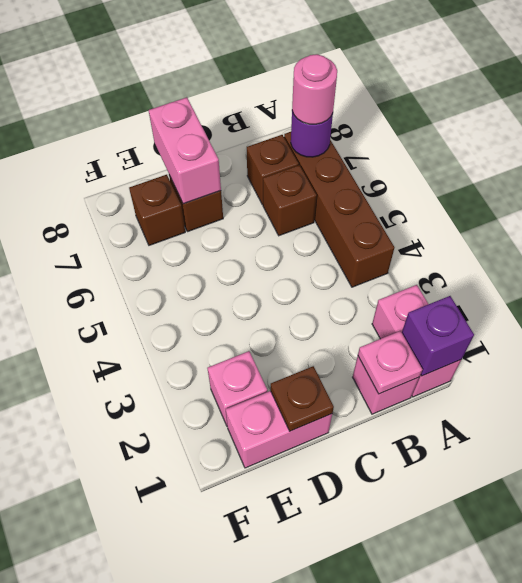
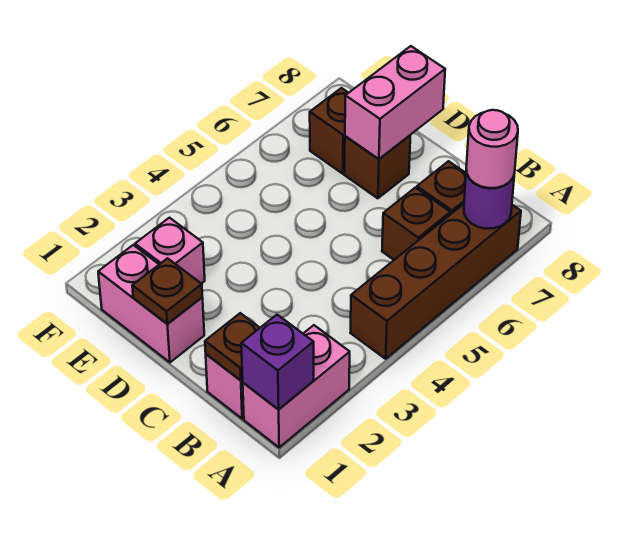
pink plate B1 level 2 -> brown plate B1 level 2

